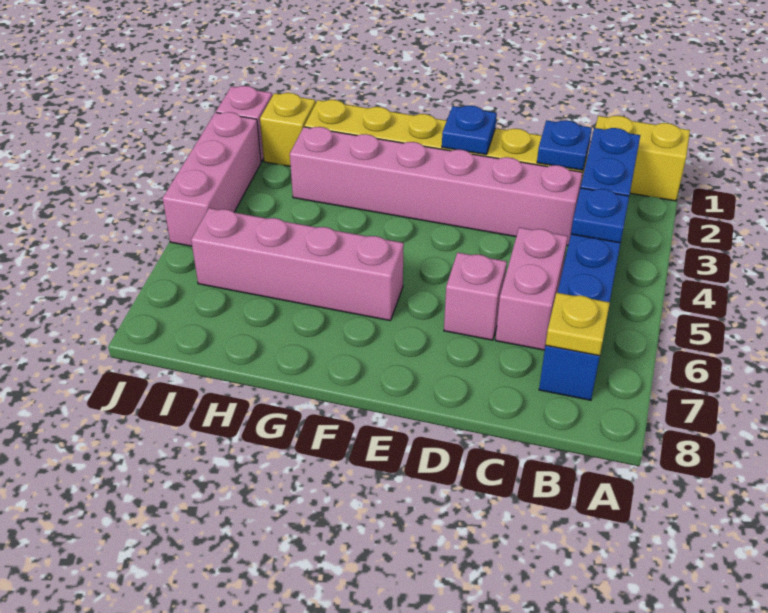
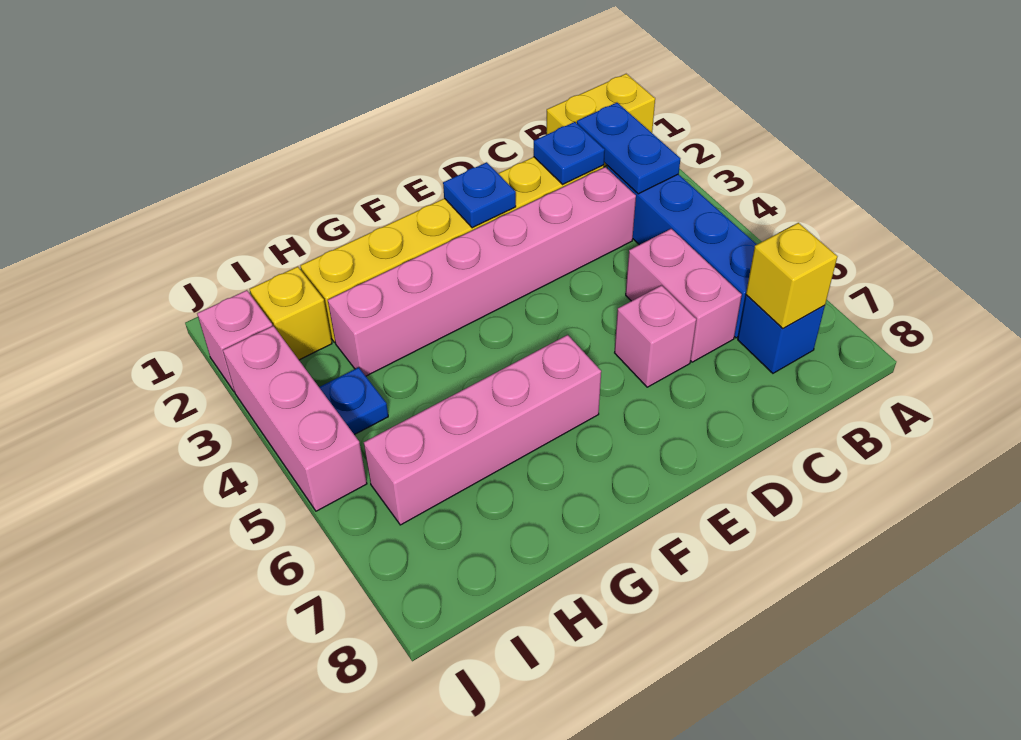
blue plate B4 level 2 -> blue plate I4 level 1
yellow plate B7 level 2 -> yellow brick B7 level 2

